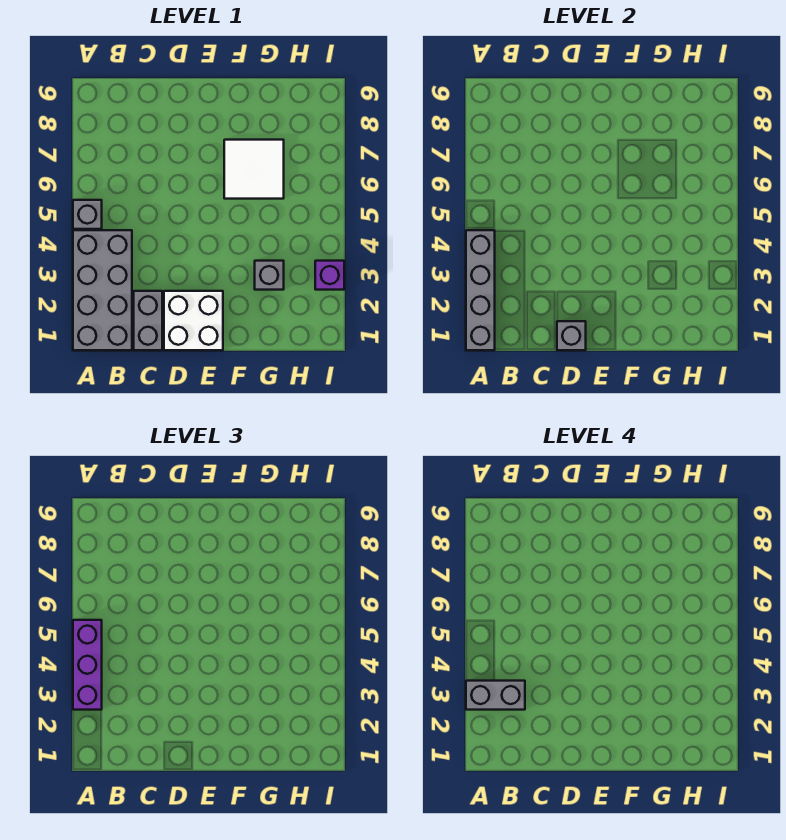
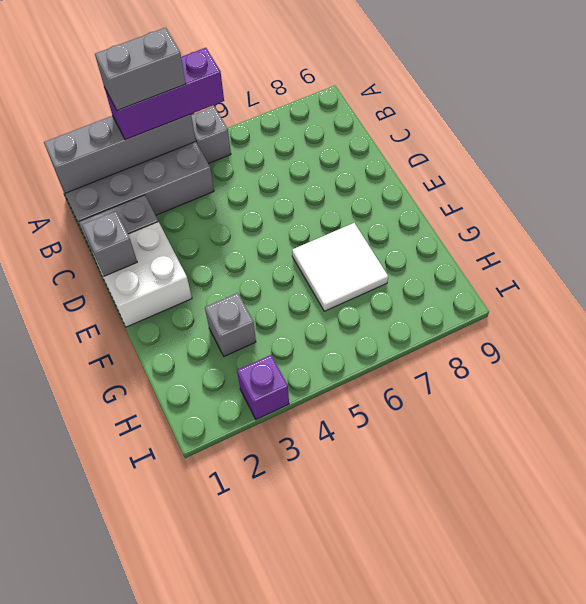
grey brick A3:B3 level 4 -> grey brick A3:A4 level 4

